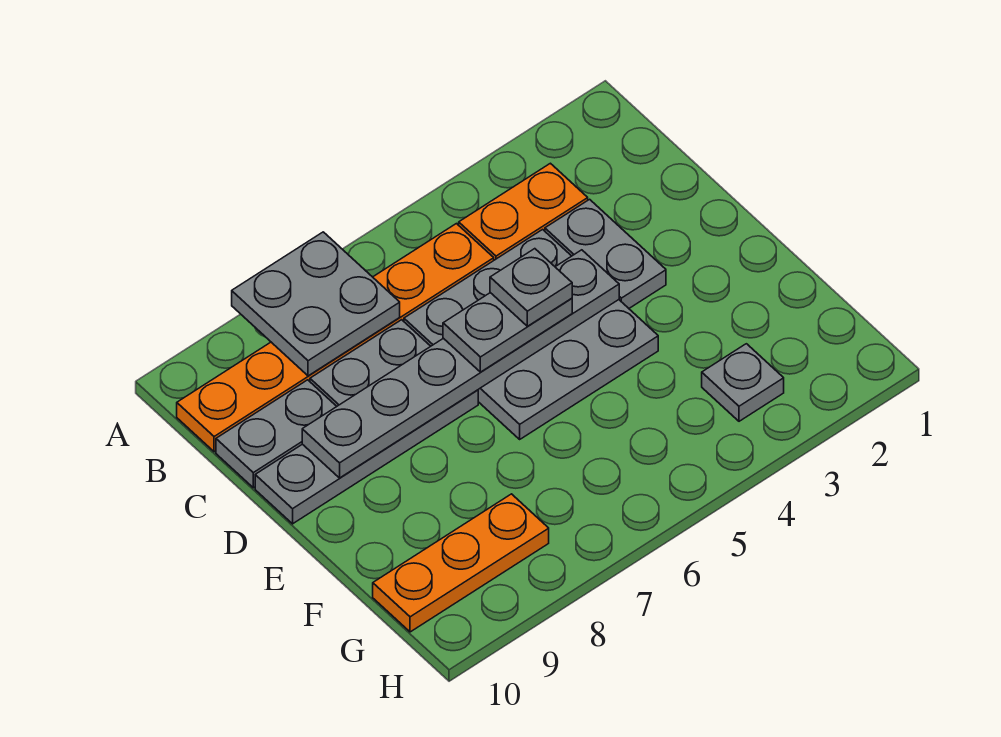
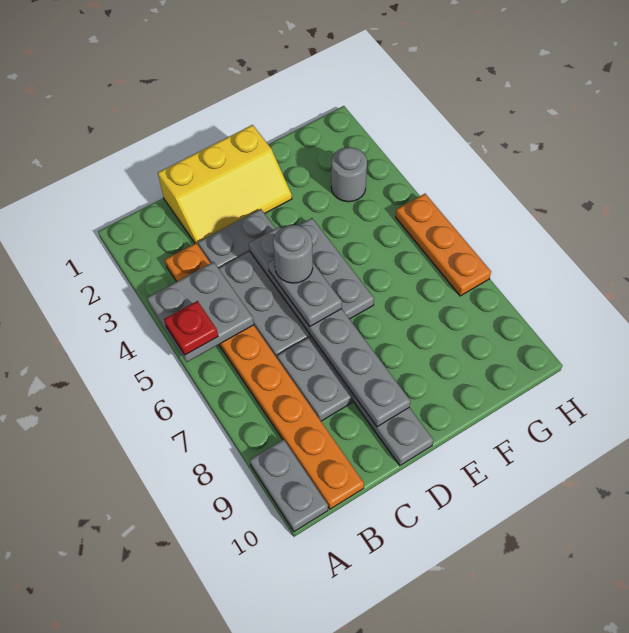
none -> red plate A5 level 3
grey plate A7:B8 level 2 -> grey plate A4:B5 level 2
none -> yellow slope C1:E2 level 1 top 1
grey plate C9:C10 level 1 -> grey plate A9:A10 level 1
grey plate D5 level 4 -> grey round brick D5 level 4
grey plate G3 level 1 -> grey round brick G3 level 1
orange plate G8:G10 level 1 -> orange plate H5:H7 level 1

